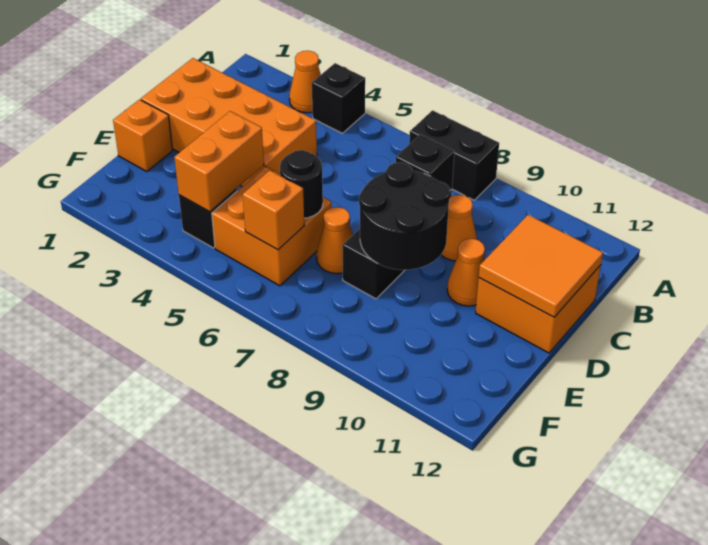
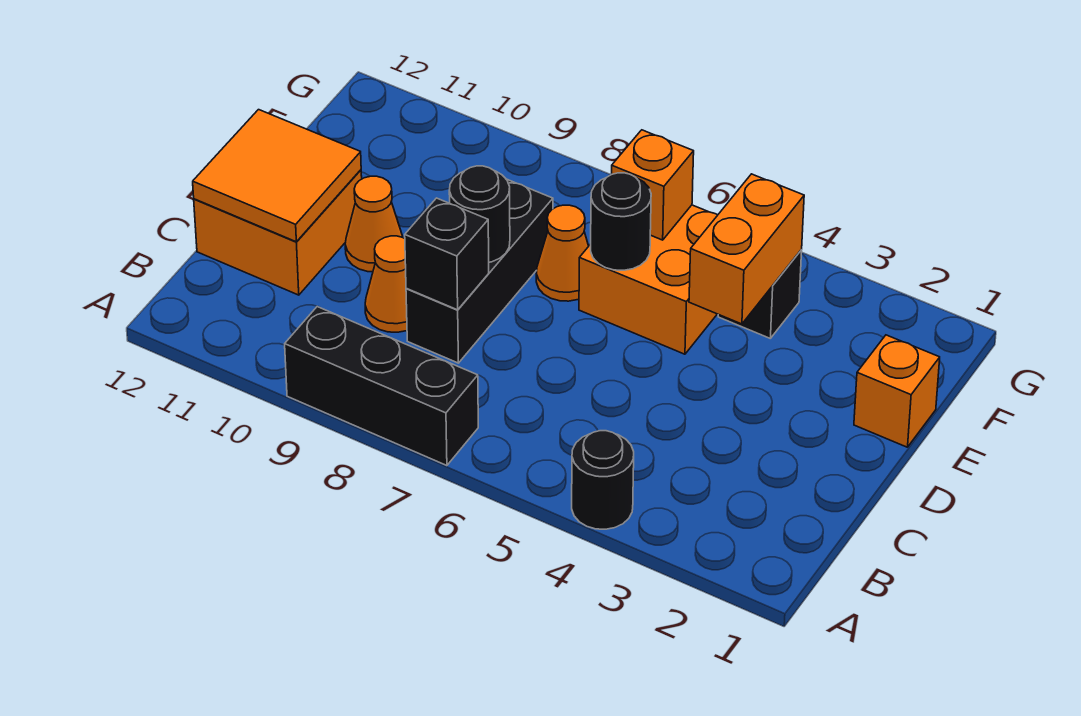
orange cone A3 level 1 -> none
black brick A4 level 1 -> black round brick A4 level 1
black brick A7:A8 level 1 -> black brick A7:A9 level 1
orange brick C1:D4 level 1 -> none
black round brick D8:E9 level 2 -> black round brick D8 level 2

